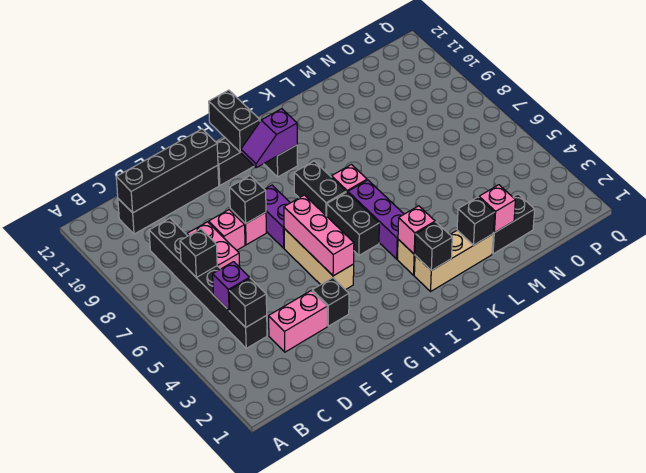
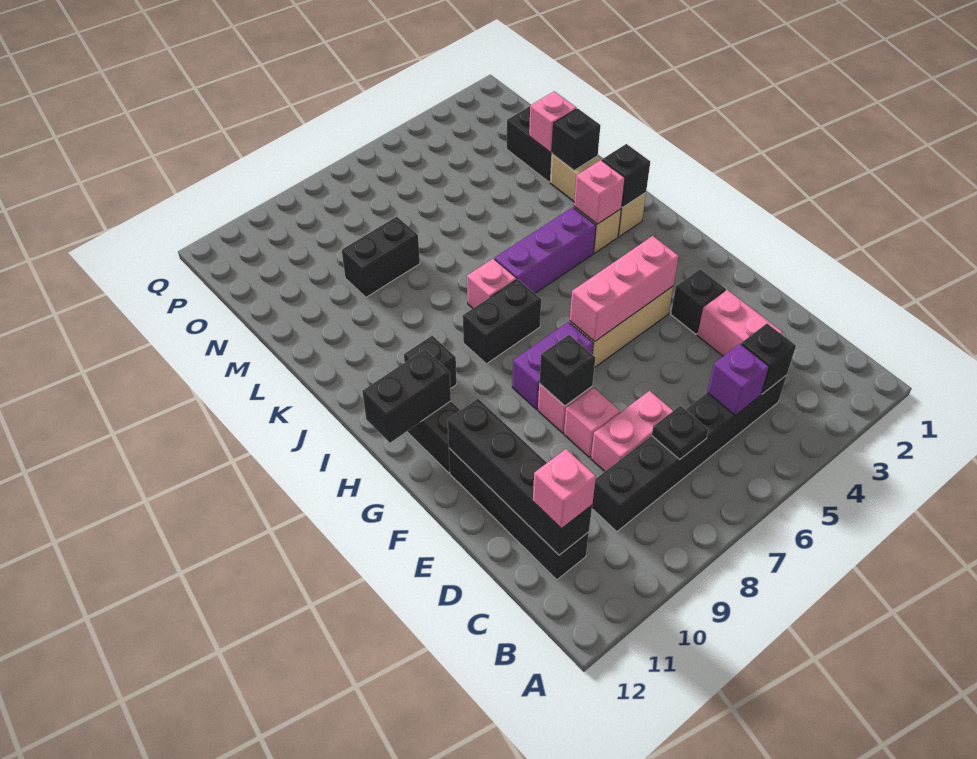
black brick C7 level 2 -> black plate C7 level 2
none -> pink brick C11 level 3
purple slope H10:I10 level 2 top I -> none
black brick I5:I6 level 1 -> black brick M8:M9 level 1

